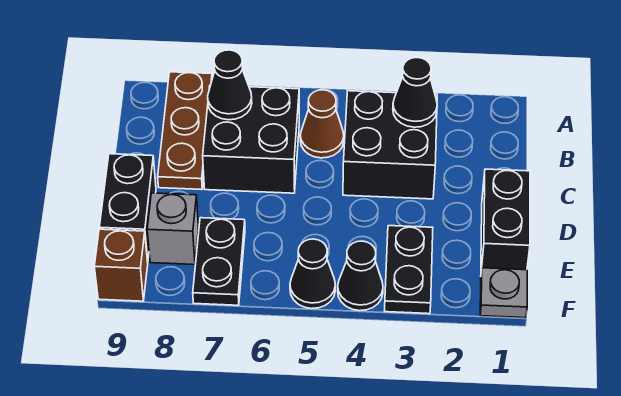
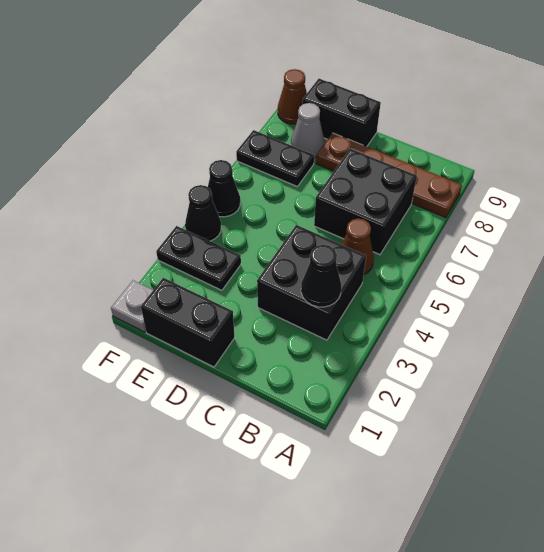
brown plate A8:C8 level 1 -> brown plate A8:D8 level 1
black cone B7 level 2 -> none
grey brick E8 level 1 -> grey cone E8 level 1
brown brick F9 level 1 -> brown cone F9 level 1

